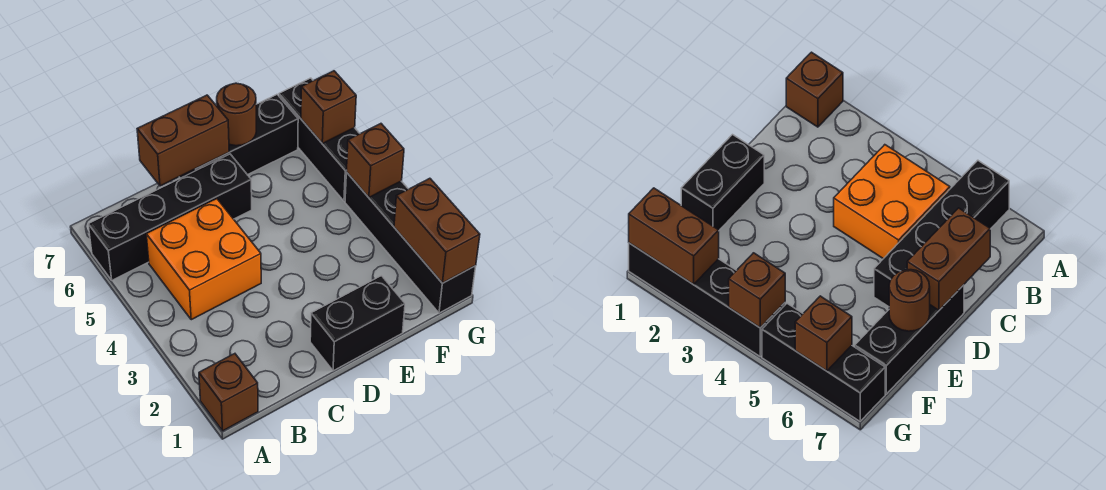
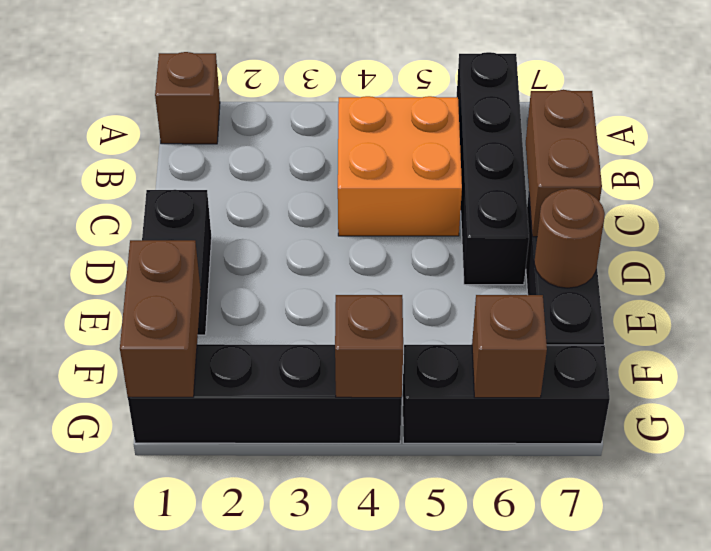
brown brick G1:G2 level 2 -> brown brick F1:G1 level 2

